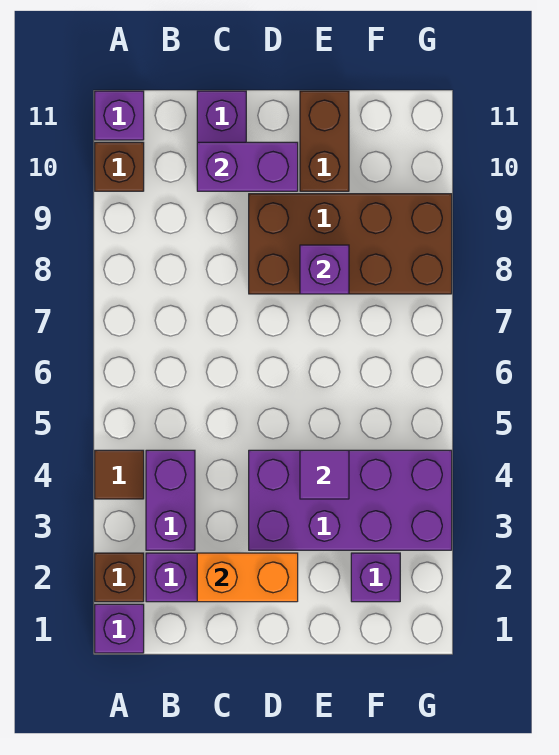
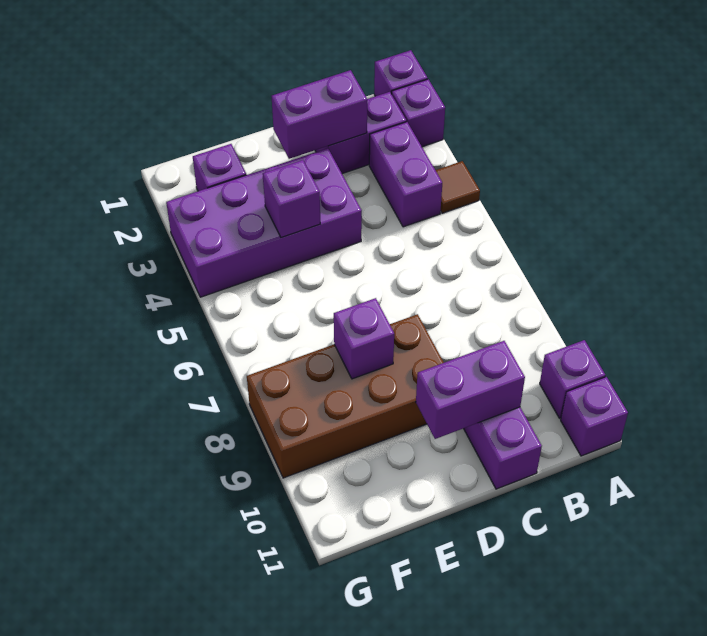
brown brick A2 level 1 -> purple brick A2 level 1
brown brick A10 level 1 -> purple brick A10 level 1
orange brick C2:D2 level 2 -> purple brick C2:D2 level 2
purple tile E4 level 2 -> purple brick E4 level 2
brown brick E10:E11 level 1 -> none

